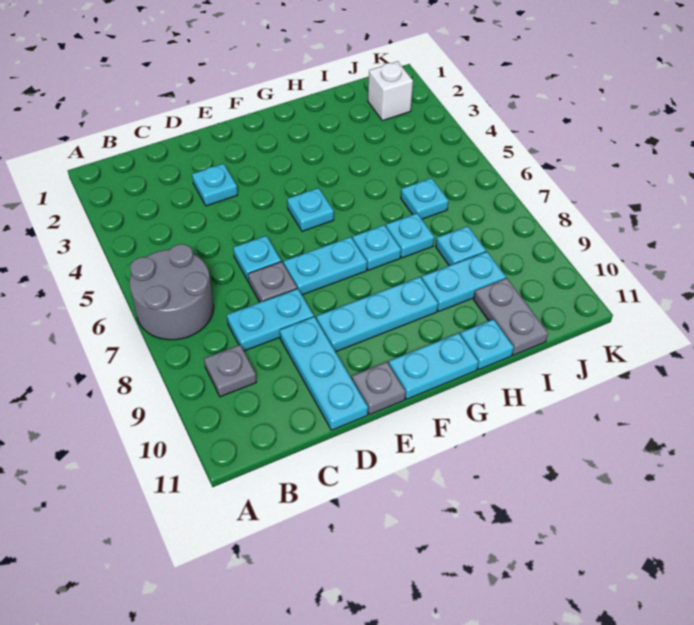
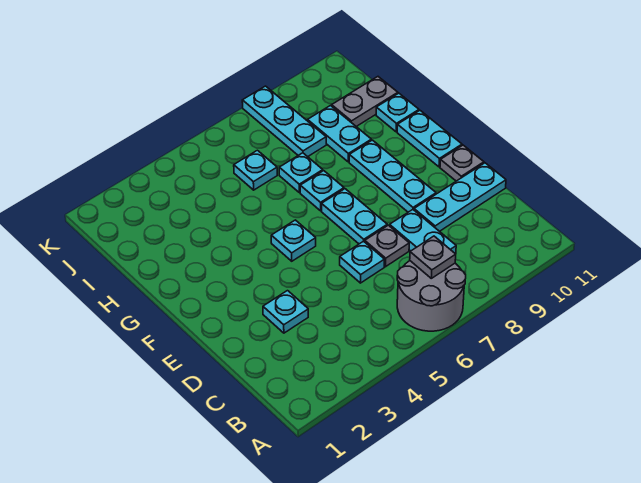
grey plate B9 level 1 -> grey plate B7 level 2
cyan plate I8 level 1 -> cyan plate I8:K8 level 1
white brick J2 level 1 -> none

